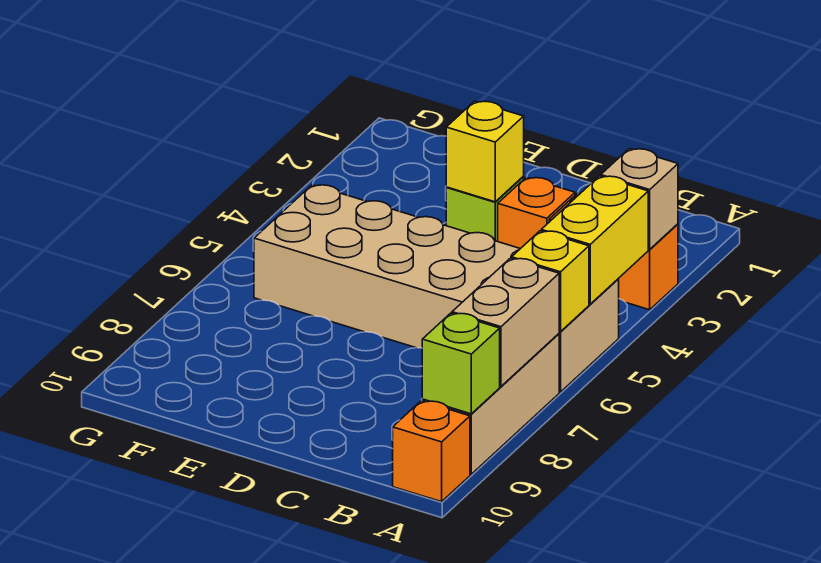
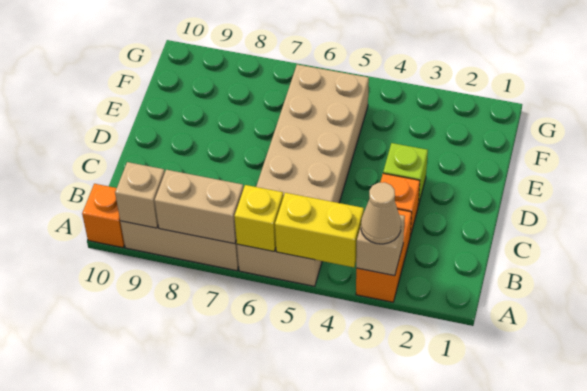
none -> tan cone A3 level 3
lime brick A9 level 2 -> tan brick A9 level 2
yellow brick D3 level 2 -> none

